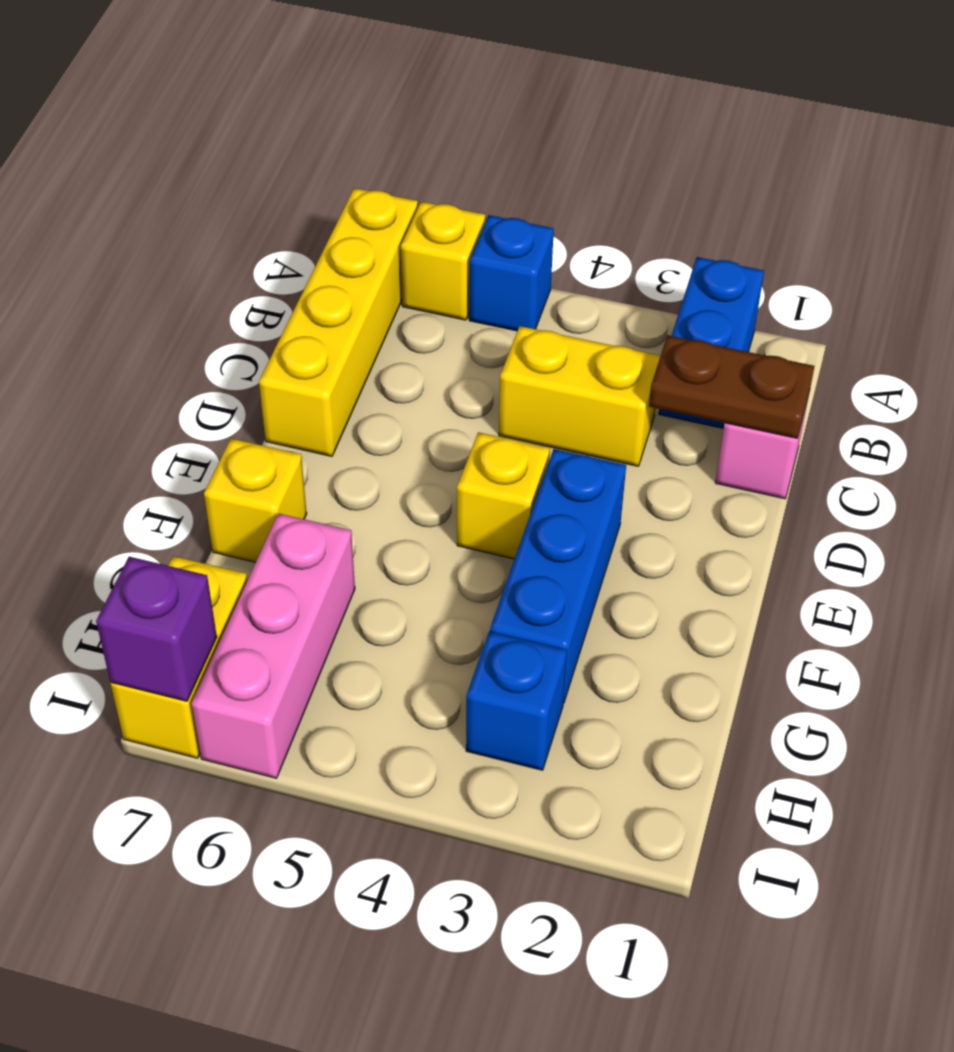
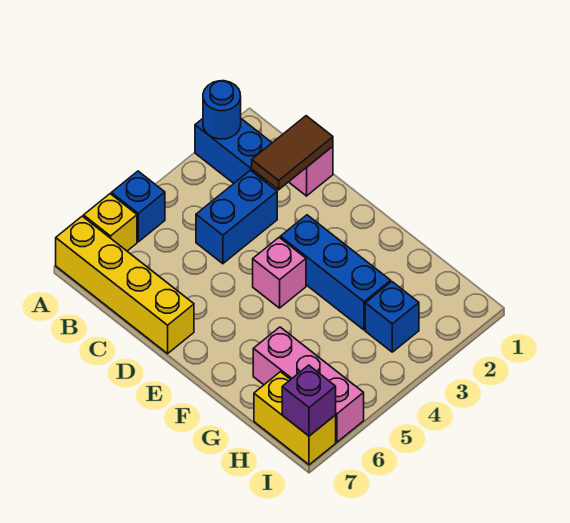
none -> blue round brick A2 level 2
brown plate C1:C2 level 2 -> brown tile C1:C2 level 2
yellow brick C3:C4 level 1 -> blue brick C3:C4 level 1
yellow brick E4 level 1 -> pink brick E4 level 1
yellow brick F7 level 1 -> none

